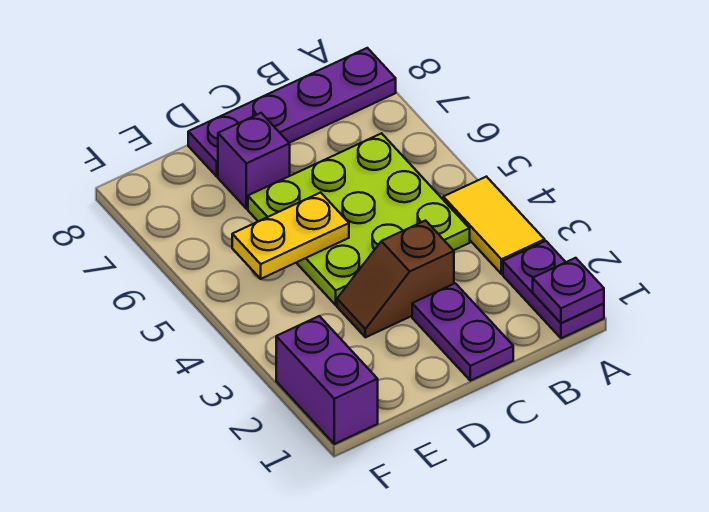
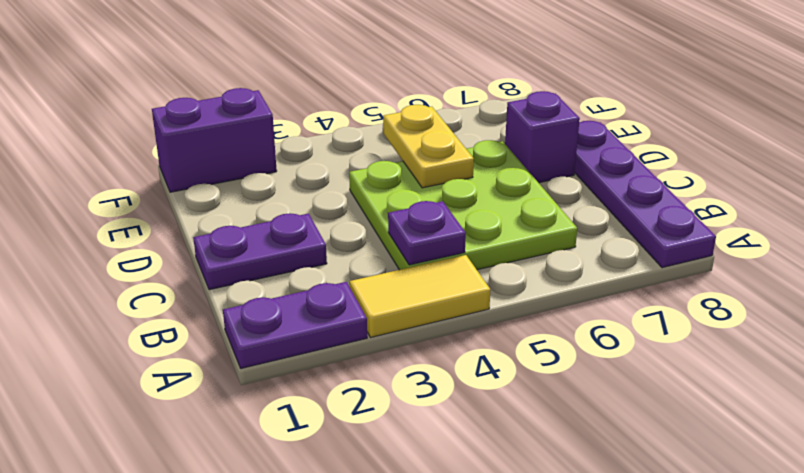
purple plate A1 level 2 -> purple plate B4 level 2
brown slope C3:D3 level 1 top C -> none

